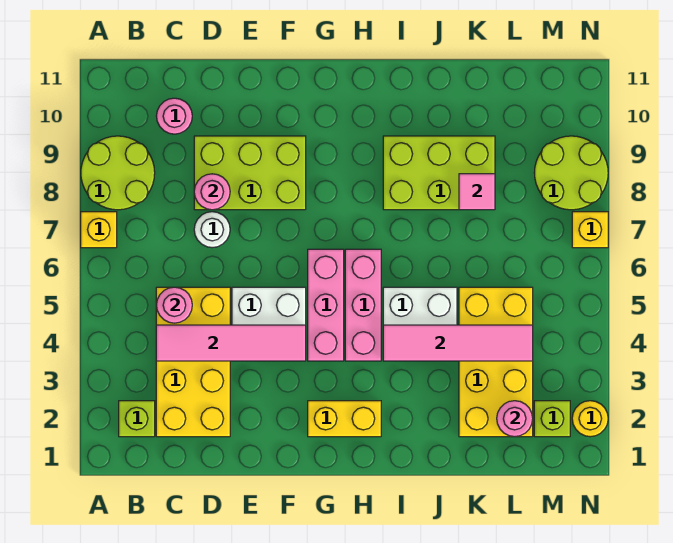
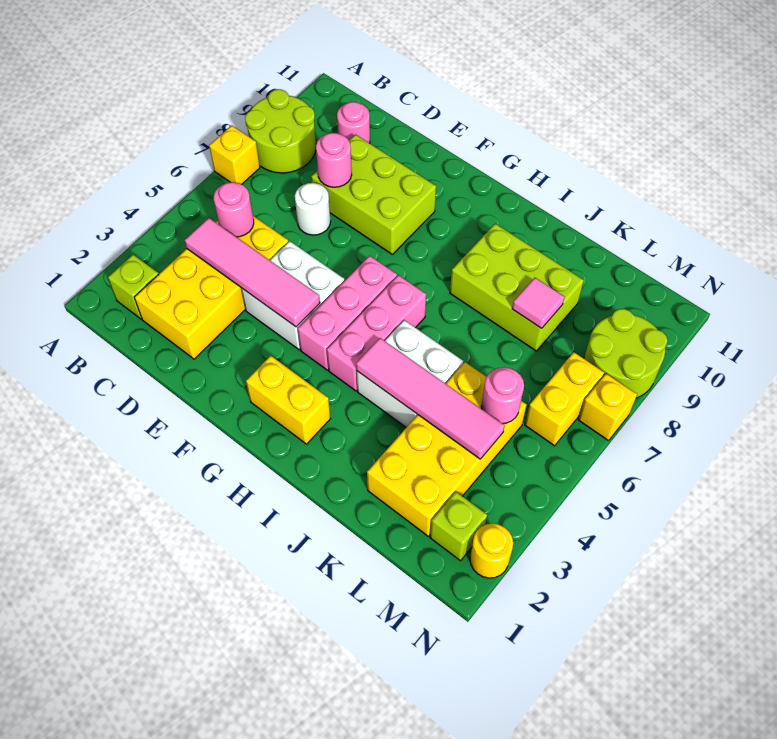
pink round brick L2 level 2 -> pink round brick L5 level 2
none -> yellow brick M6:M7 level 1

